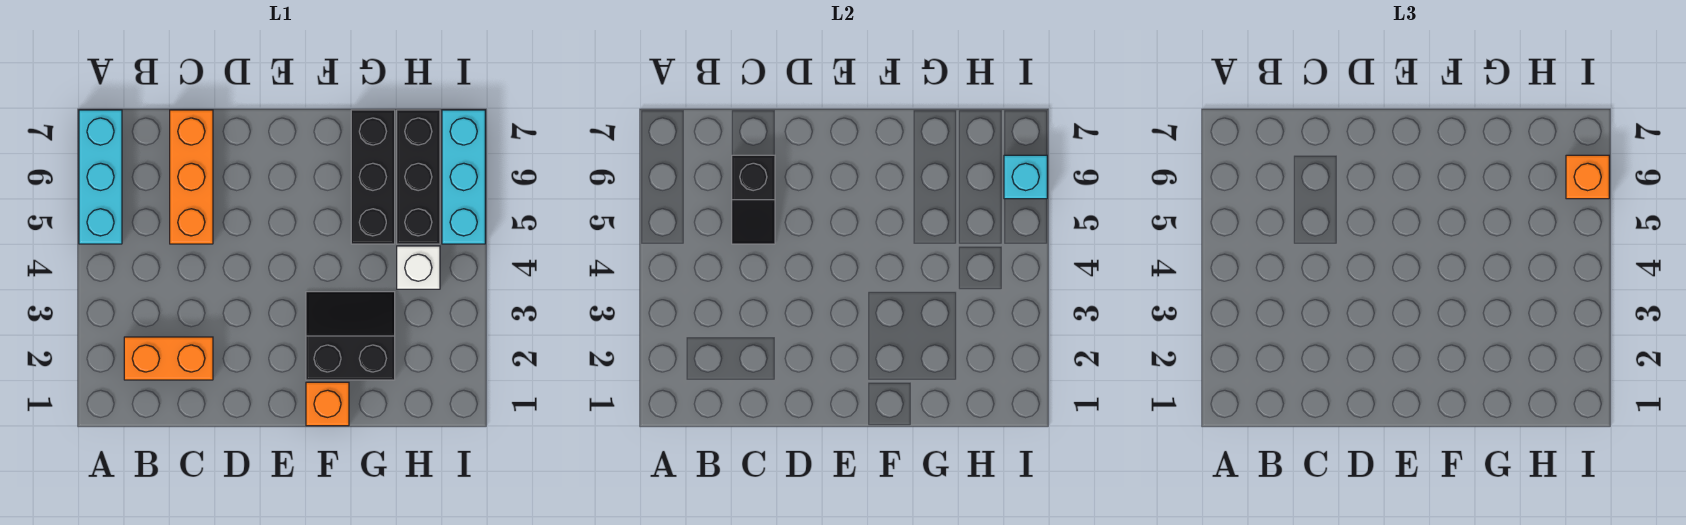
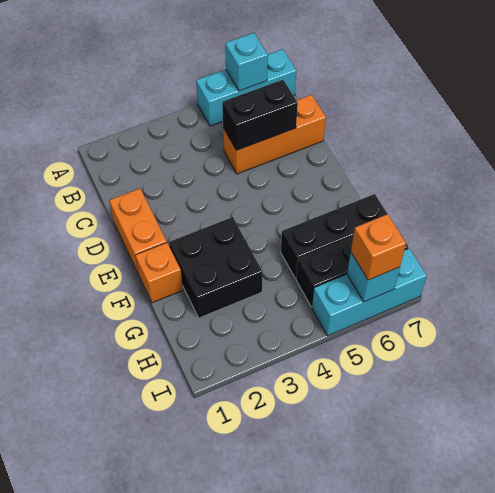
none -> cyan brick A6 level 2
orange brick B2:C2 level 1 -> orange brick D1:E1 level 1
black slope C5:C6 level 2 top 6 -> black brick C5:C6 level 2
black slope F2:G3 level 1 top 2 -> black brick F2:G3 level 1
white brick H4 level 1 -> none

